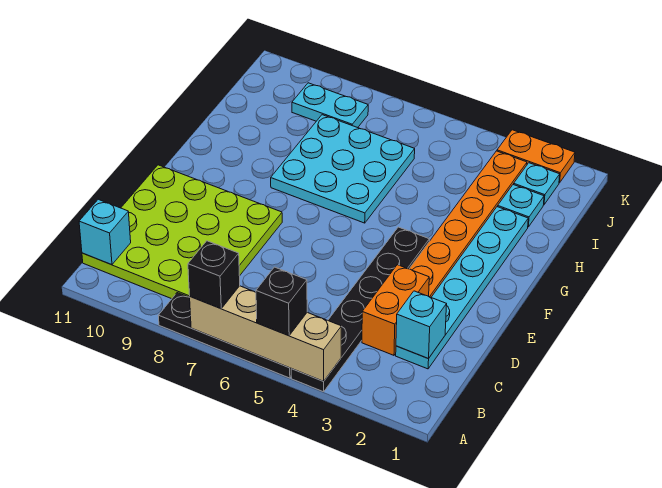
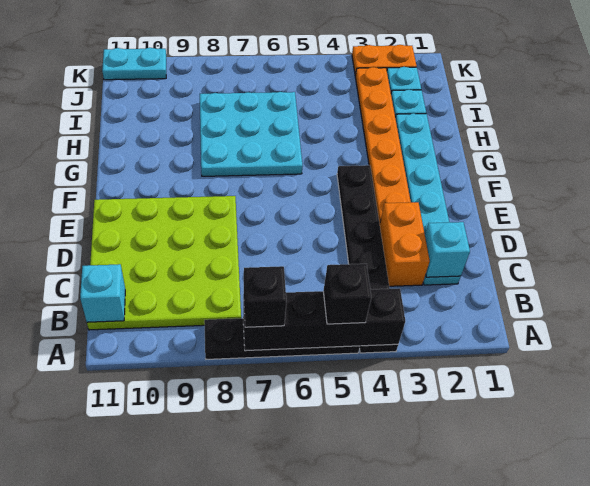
tan brick A4:A7 level 2 -> black brick A4:A7 level 2
cyan plate J8:J9 level 1 -> cyan plate K10:K11 level 1

